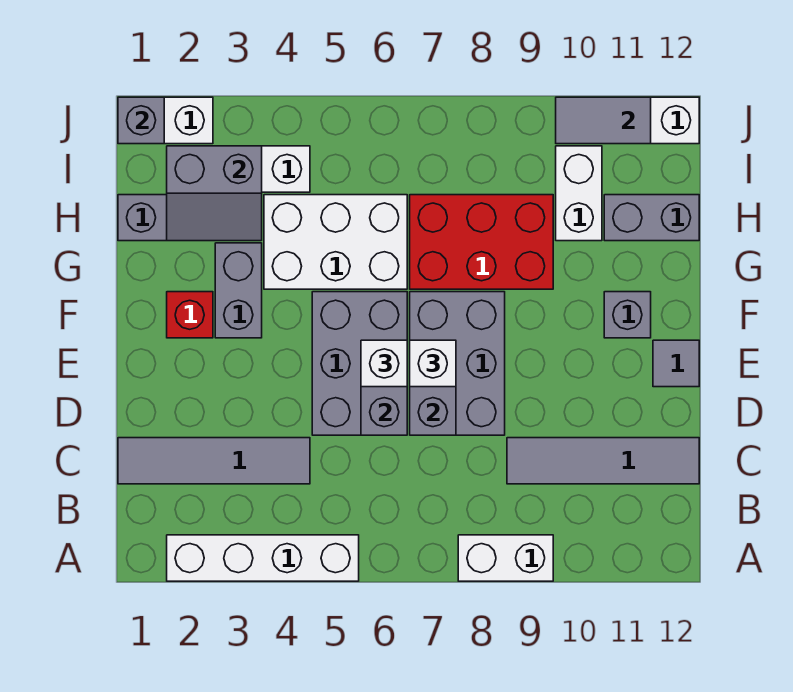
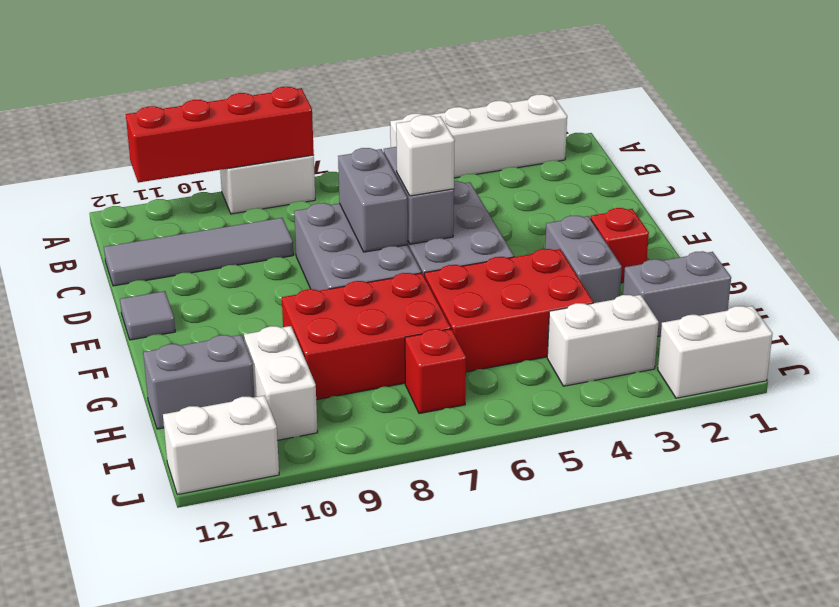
none -> red brick A8:A11 level 2
grey tile C1:C4 level 1 -> none
white brick E7 level 3 -> none
grey brick F11 level 1 -> none
white brick G4:H6 level 1 -> red brick G4:H6 level 1
grey slope H2:I3 level 2 top I -> none
none -> red brick I7 level 1
grey brick J1 level 2 -> none
grey tile J10:J11 level 2 -> none

